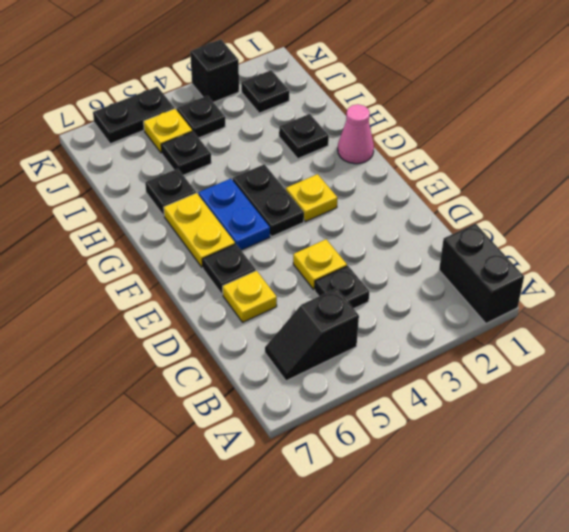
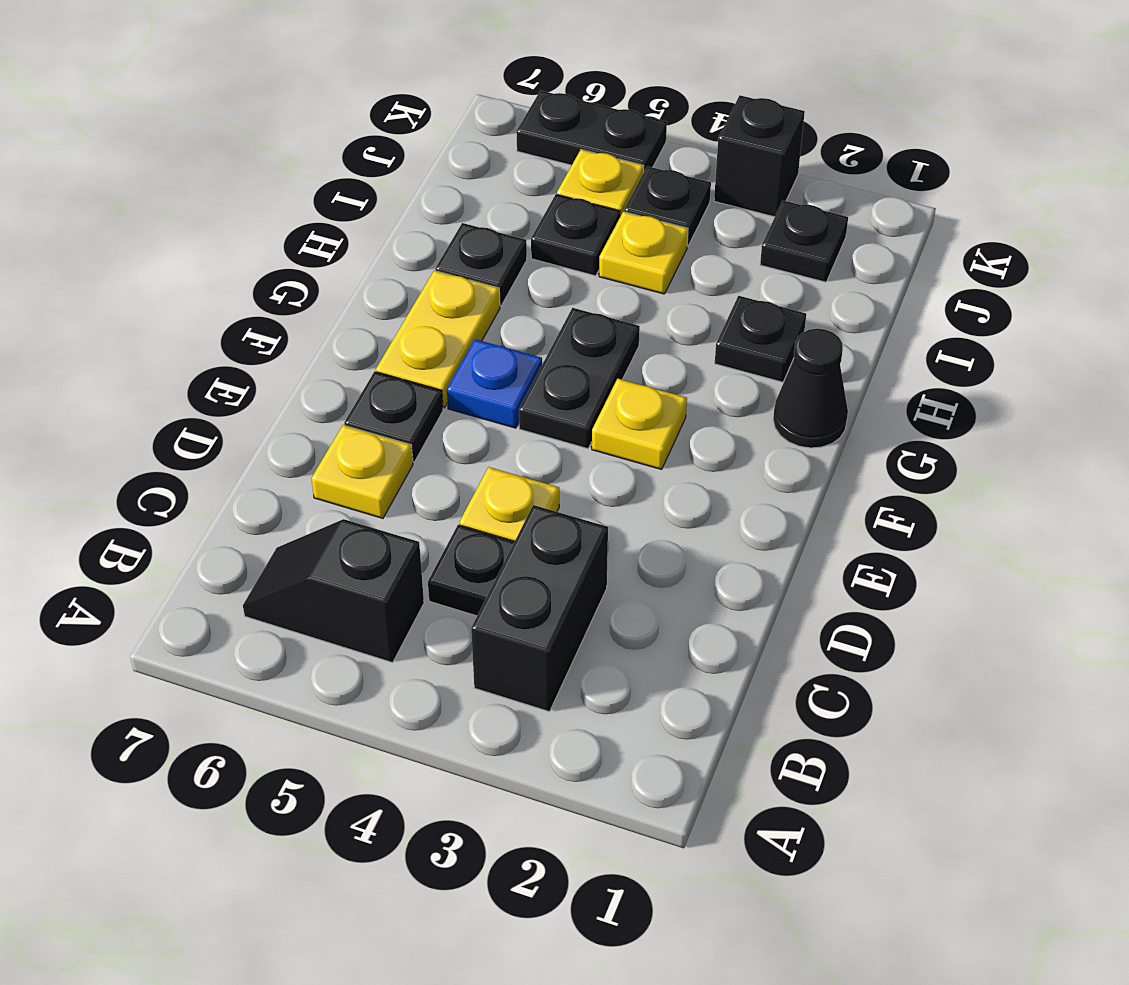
black brick A1:B1 level 1 -> black brick B3:C3 level 1
blue plate F5:G5 level 1 -> blue plate F5 level 1
pink cone G1 level 1 -> black cone G1 level 1
none -> yellow plate I4 level 1

